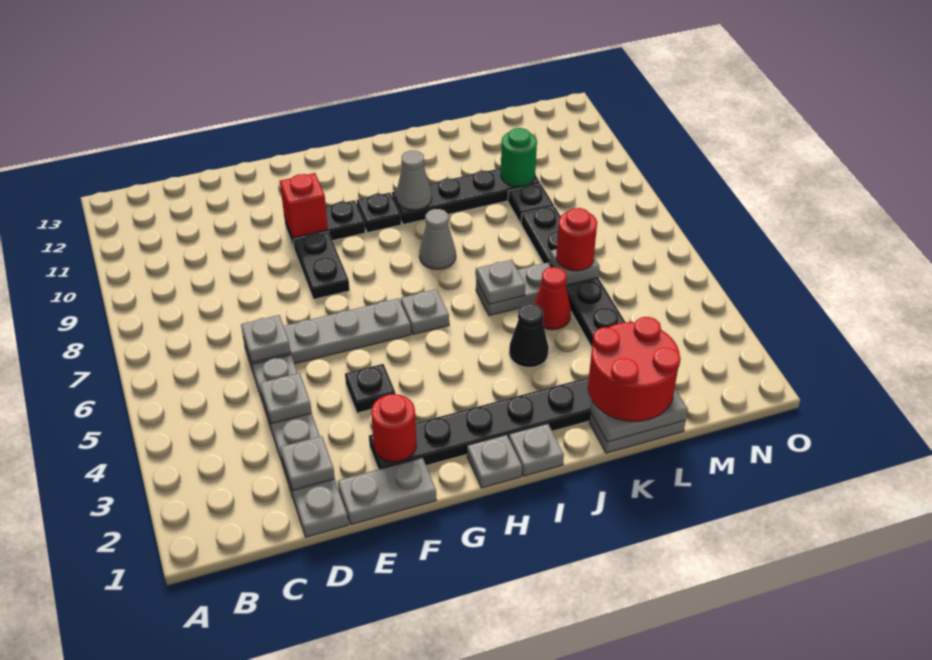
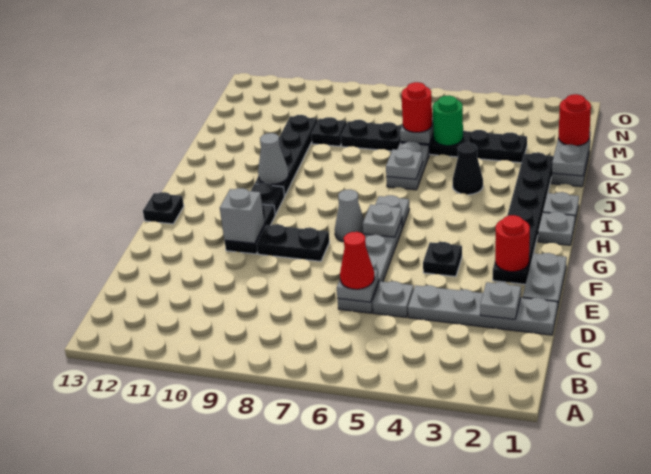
grey plate D4 level 2 -> grey plate G6 level 2
red brick F10 level 2 -> grey brick F10 level 2
none -> black plate G13 level 1
grey cone I8 level 1 -> grey cone G7 level 1
red round brick K1:L2 level 3 -> red round brick L1 level 3
red cone K5 level 1 -> red cone D6 level 3
green round brick L10 level 2 -> green round brick L5 level 2

